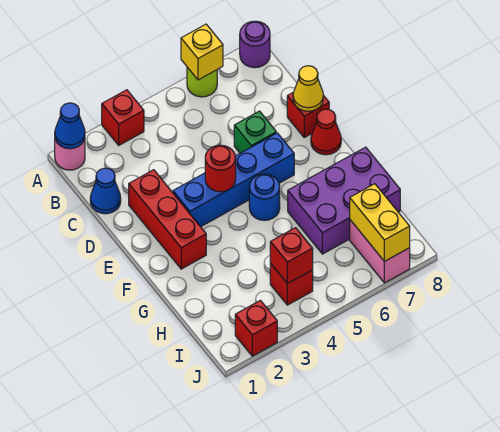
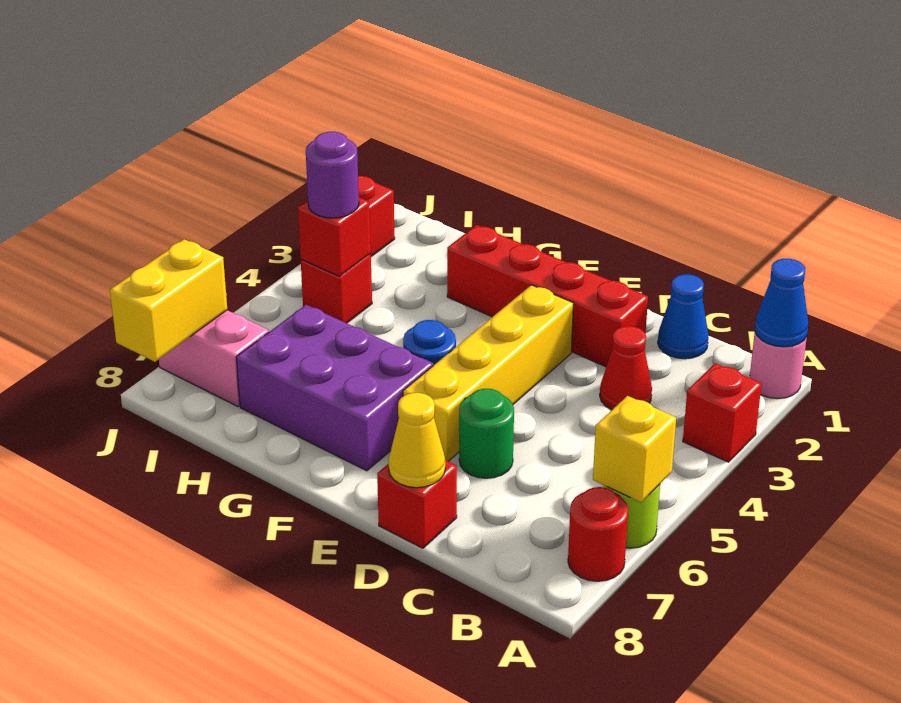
purple round brick A8 level 1 -> purple round brick I4 level 3
red brick D2:F2 level 1 -> red brick D2:G2 level 1
green brick D6 level 1 -> green round brick D6 level 1
blue brick E3:E6 level 1 -> yellow brick E3:E6 level 1
red round brick E4 level 2 -> red round brick A7 level 1
red cone E8 level 1 -> red cone C3 level 1
purple brick G6:H8 level 1 -> purple brick F6:H7 level 1
yellow brick I7:J7 level 2 -> yellow brick J7:J8 level 2

